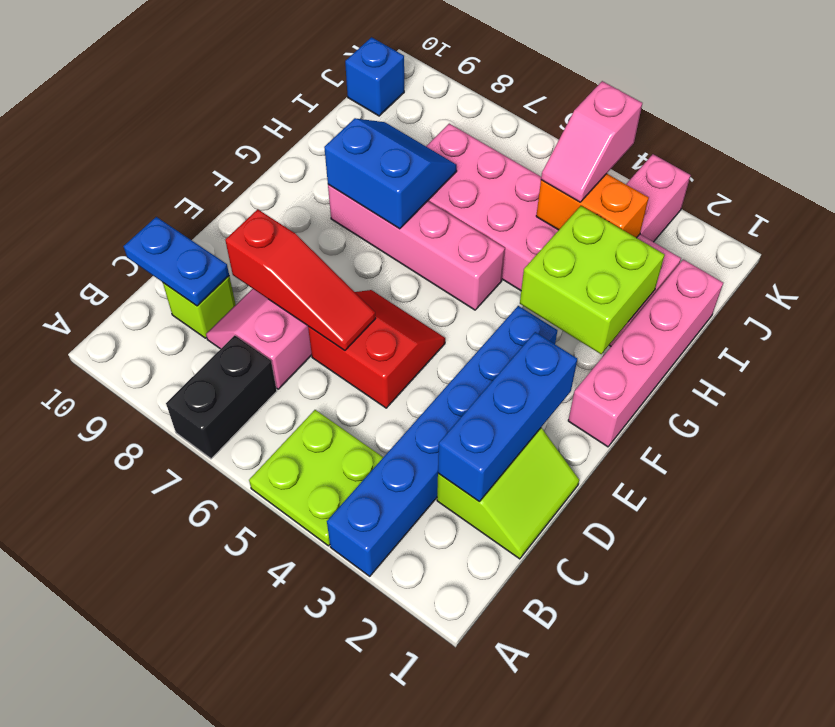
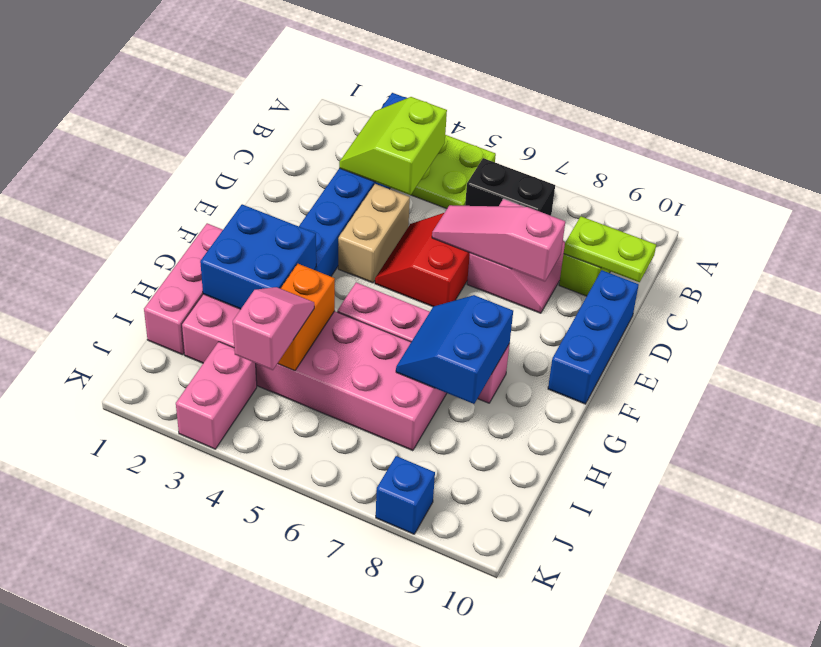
black brick A7:B7 level 1 -> black brick B6:B7 level 1
lime slope C1:D2 level 1 top 2 -> lime slope B3:C4 level 2 top 4
blue brick C2:E2 level 2 -> blue brick D10:F10 level 1
blue plate C9:C10 level 2 -> lime plate C9:C10 level 2
none -> tan brick D4:E4 level 1
red slope D5:E6 level 1 top D -> red slope D5:E6 level 1 top 6
red slope D6:D8 level 2 top 8 -> pink slope D6:D8 level 2 top 8
pink brick F1:I1 level 1 -> pink brick G1:I1 level 1
lime brick G2:H3 level 2 -> blue brick G2:H3 level 2
blue slope G7:H8 level 2 top G -> blue slope G7:H8 level 2 top 8
orange brick I3:I4 level 2 -> orange brick H4:I4 level 2
blue brick J10 level 1 -> blue brick K8 level 1

